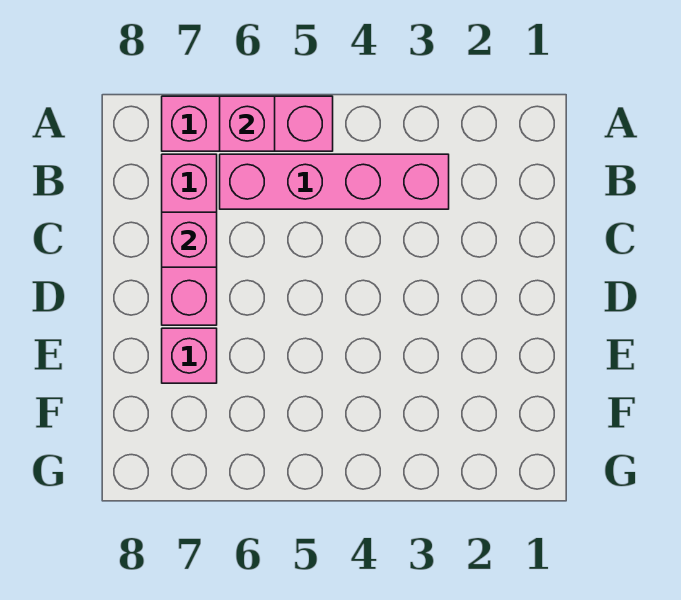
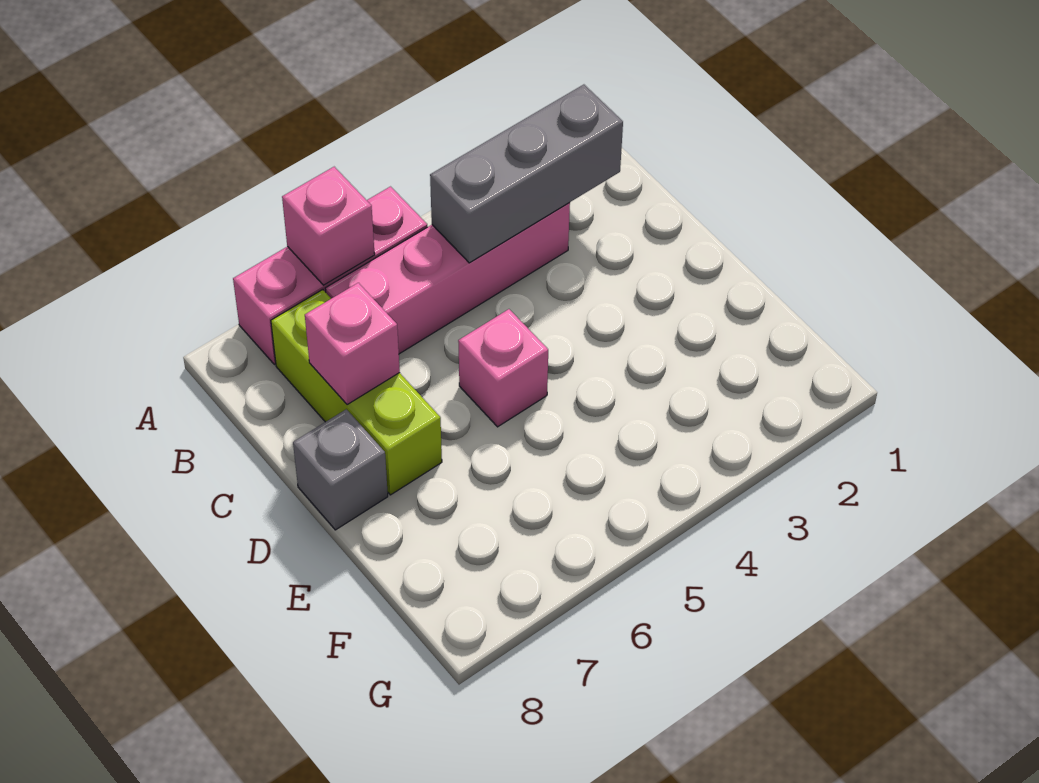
none -> grey brick B2:B4 level 2
pink brick B7:D7 level 1 -> lime brick B7:D7 level 1
none -> grey brick D8 level 1
pink brick E7 level 1 -> pink brick D5 level 1

